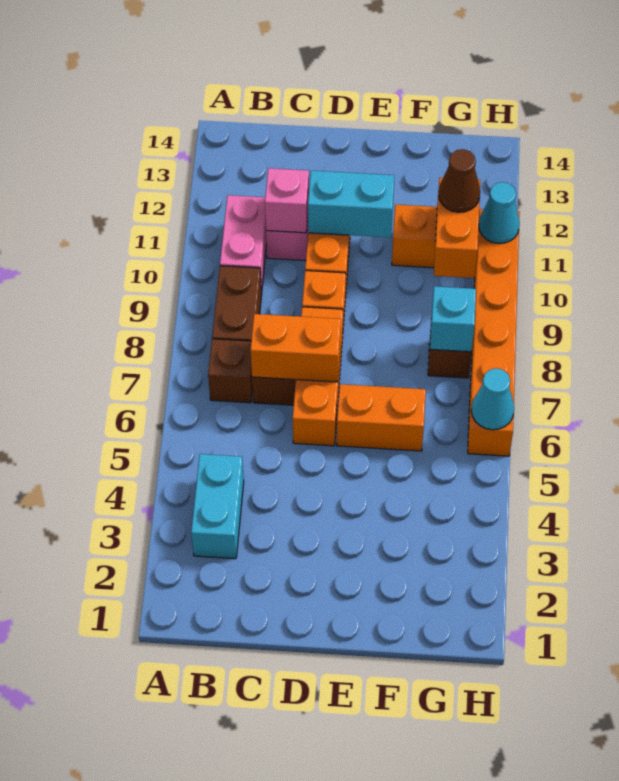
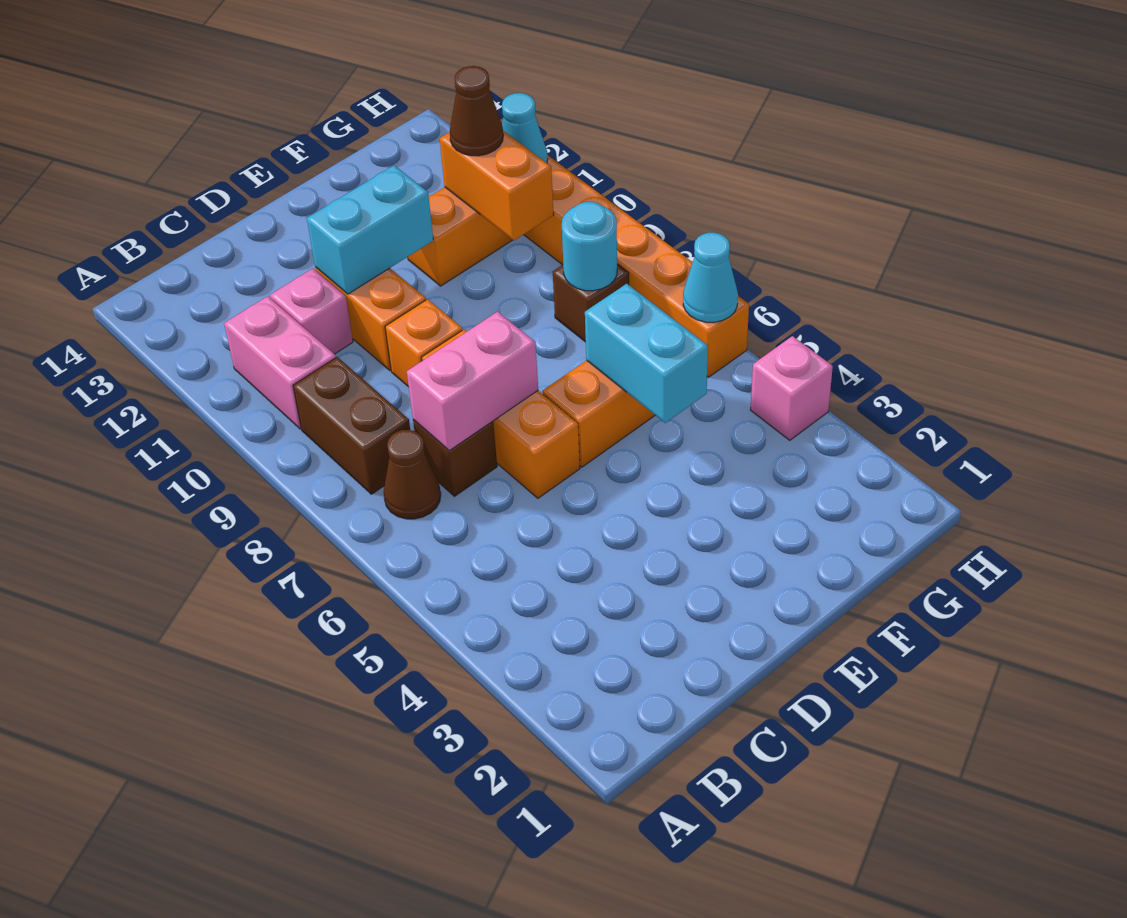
cyan brick B3:B4 level 1 -> cyan brick F5:F6 level 2
brown brick B7 level 1 -> brown cone B7 level 1
orange brick C7:D7 level 2 -> pink brick C7:D7 level 2
pink brick C11 level 2 -> pink brick H4 level 1
cyan brick G8 level 2 -> cyan round brick G8 level 2

